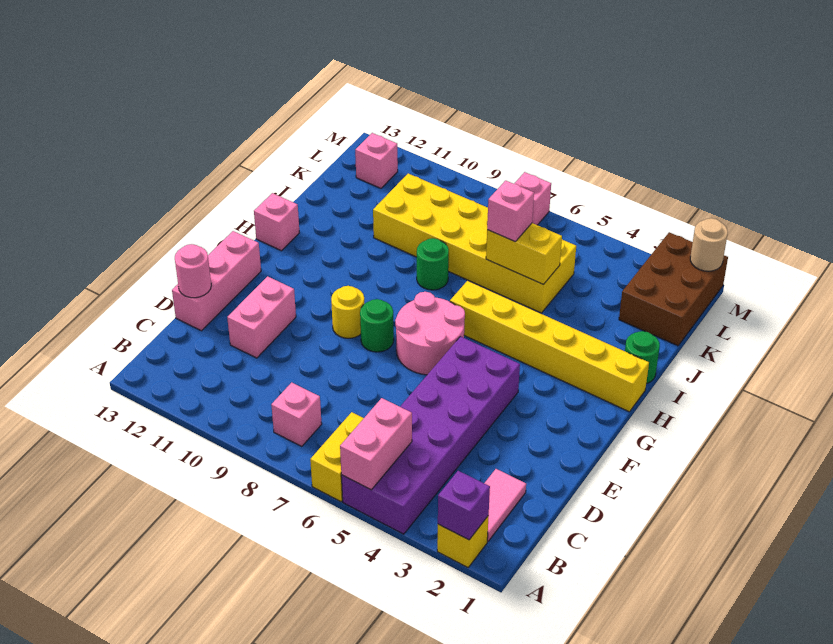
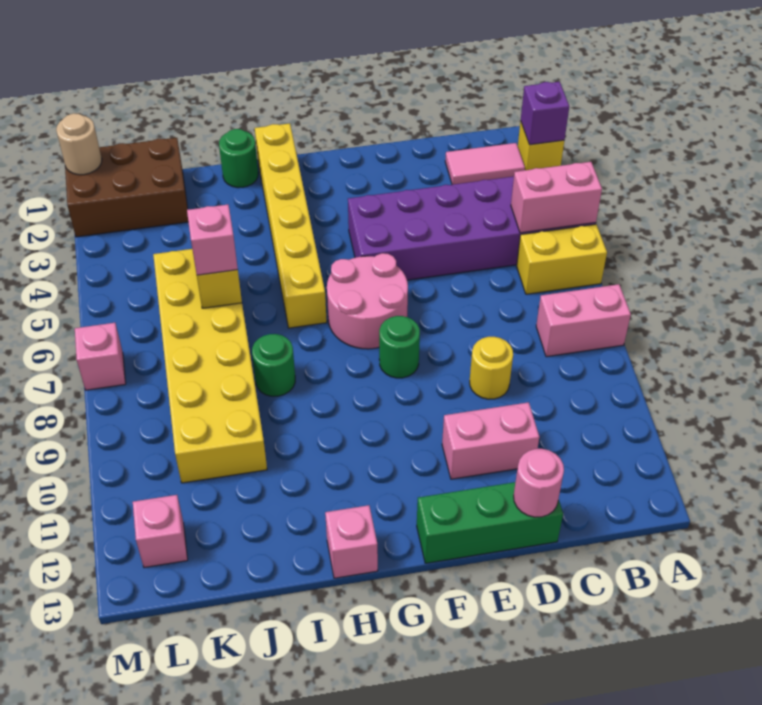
pink brick B8 level 1 -> pink brick A8:B8 level 1
pink brick D13:F13 level 1 -> green brick D13:F13 level 1
yellow round brick F9 level 1 -> yellow round brick D9 level 1

